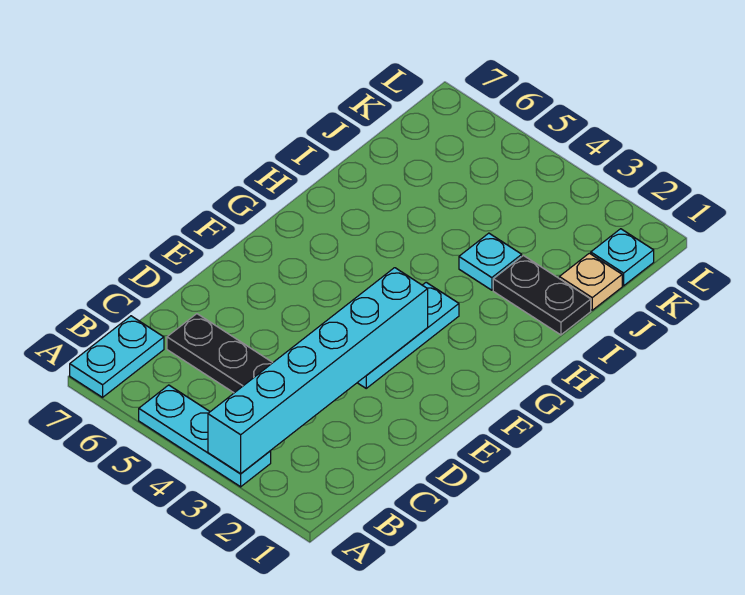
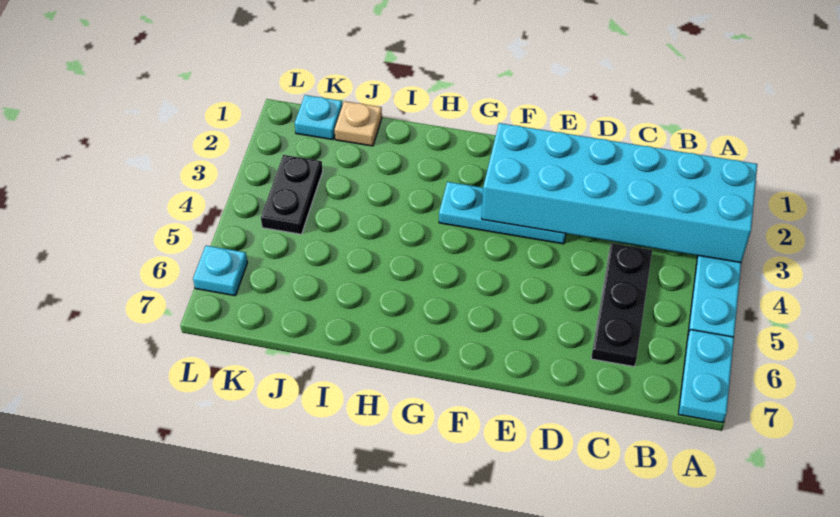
cyan brick A3:F3 level 2 -> cyan brick A2:F3 level 2
cyan plate A7:B7 level 1 -> cyan plate A6:A7 level 1
black plate I1:I2 level 1 -> black plate K3:K4 level 1
cyan plate I3 level 1 -> cyan plate L6 level 1

